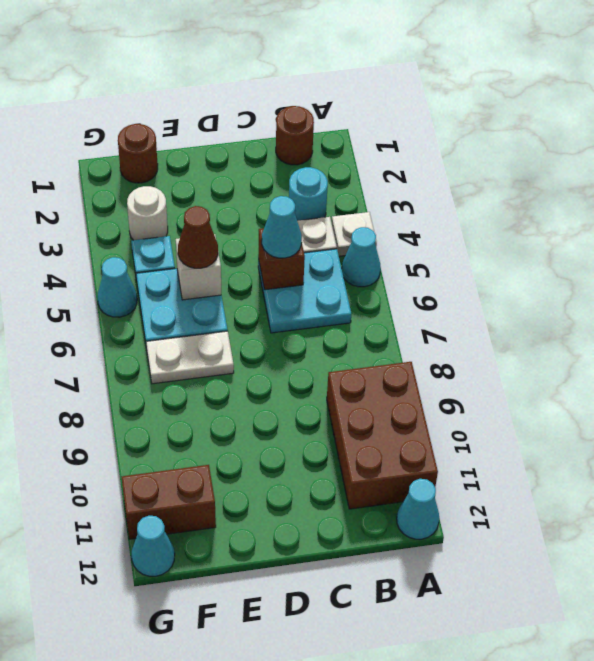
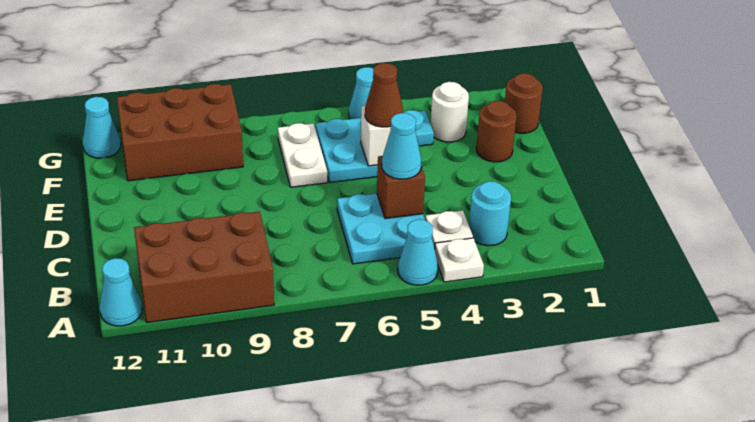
brown round brick B1 level 1 -> brown round brick E2 level 1
brown brick F11:G11 level 1 -> brown brick F9:G11 level 1

